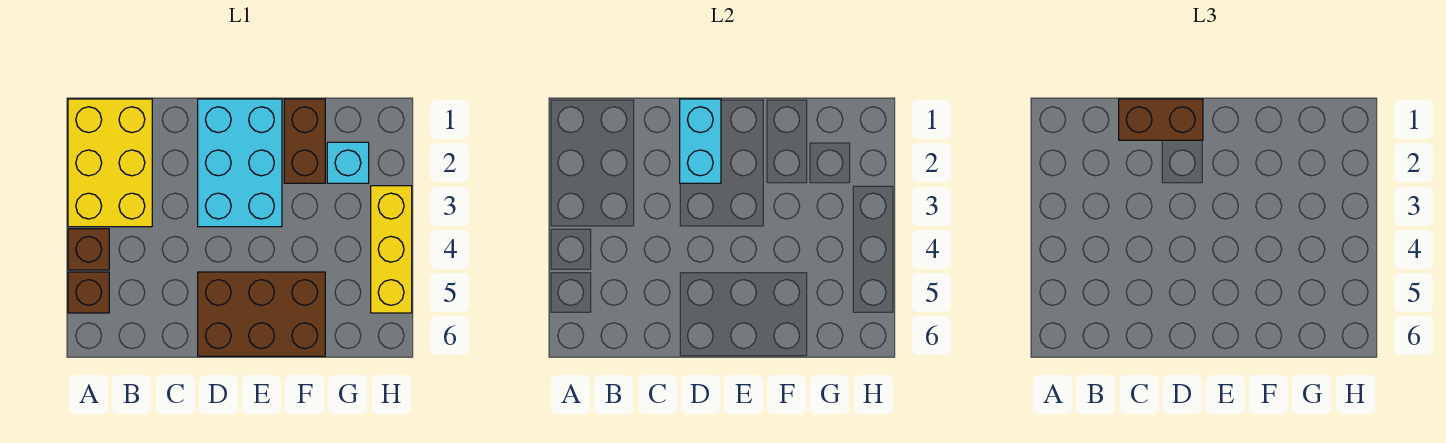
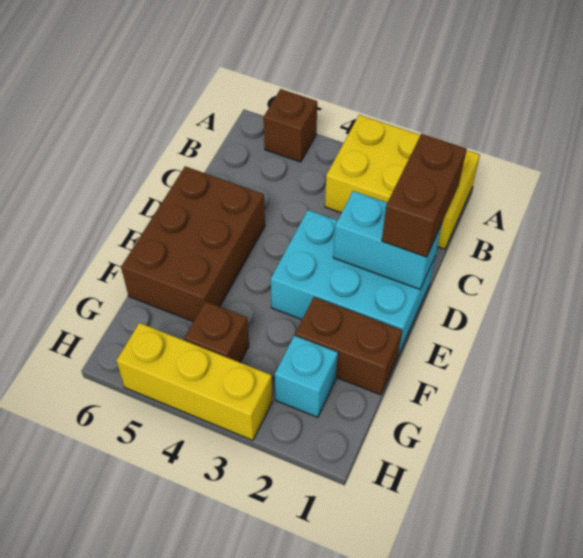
brown brick A4 level 1 -> brown brick G4 level 1

